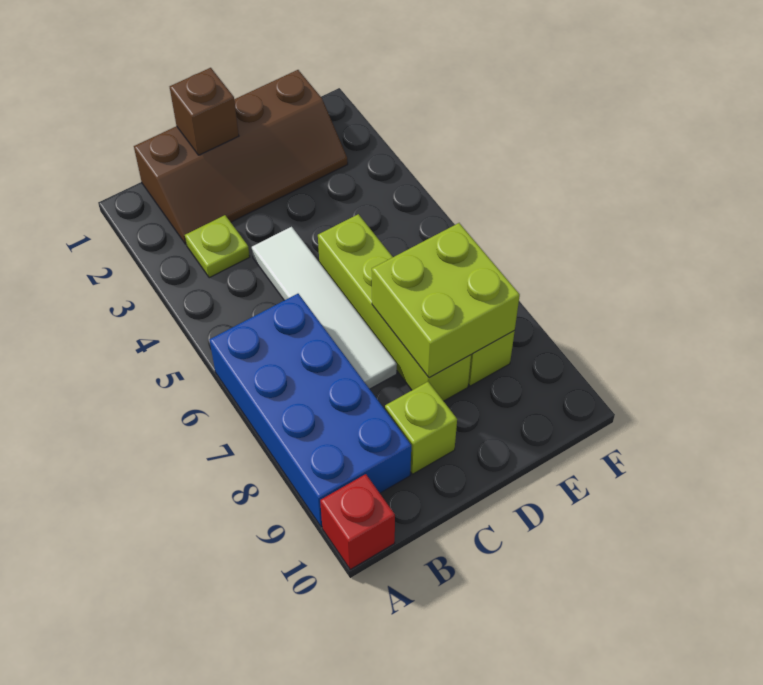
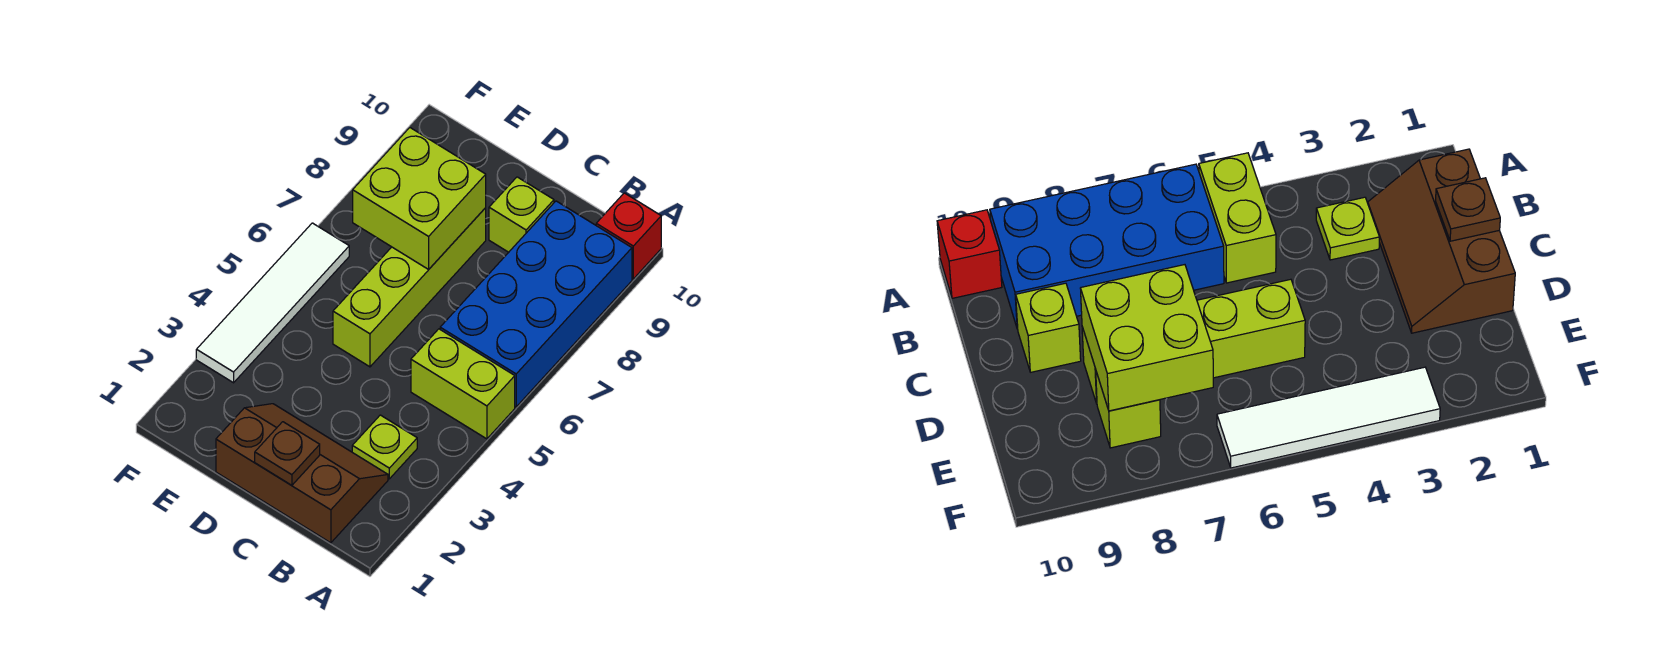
none -> lime brick A5:B5 level 1
brown slope B1:E2 level 1 top 1 -> brown slope B1:D2 level 1 top 1
brown brick C1 level 2 -> brown plate C1 level 2
white tile C4:C7 level 1 -> white tile F3:F6 level 1

